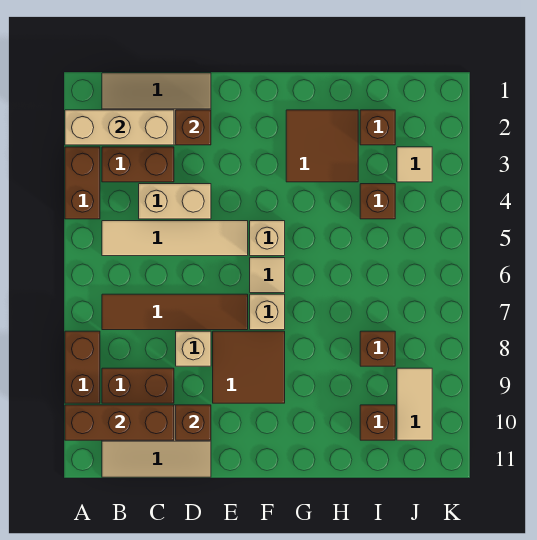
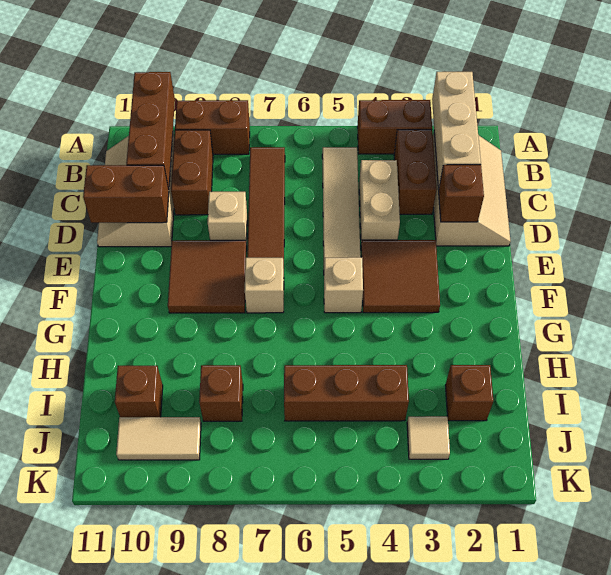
brown brick D10 level 2 -> brown brick D10:D11 level 2
tan tile F6 level 1 -> none
brown tile G2:H3 level 1 -> brown tile E3:F4 level 1
brown brick I4 level 1 -> brown brick I4:I6 level 1

